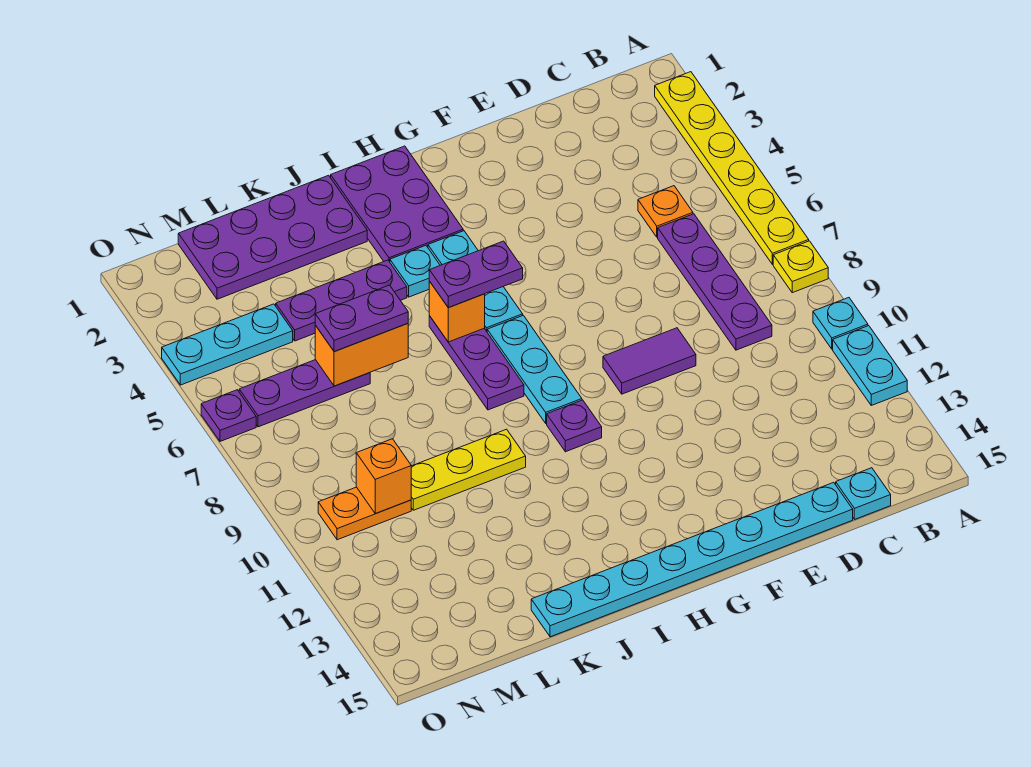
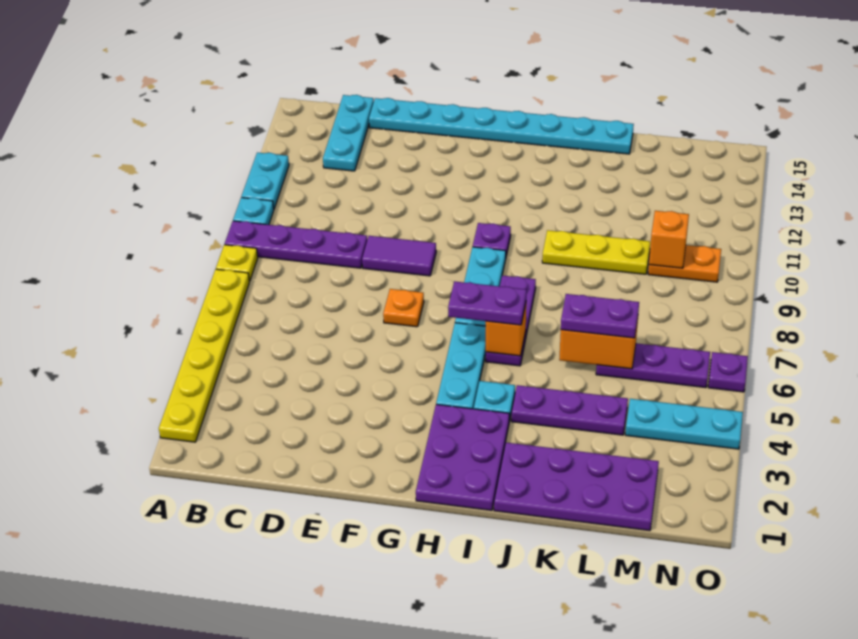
orange plate C5 level 1 -> orange plate F7 level 1
purple plate C6:C9 level 1 -> purple plate A9:D9 level 1
cyan plate C15 level 1 -> cyan plate C13:C15 level 1

